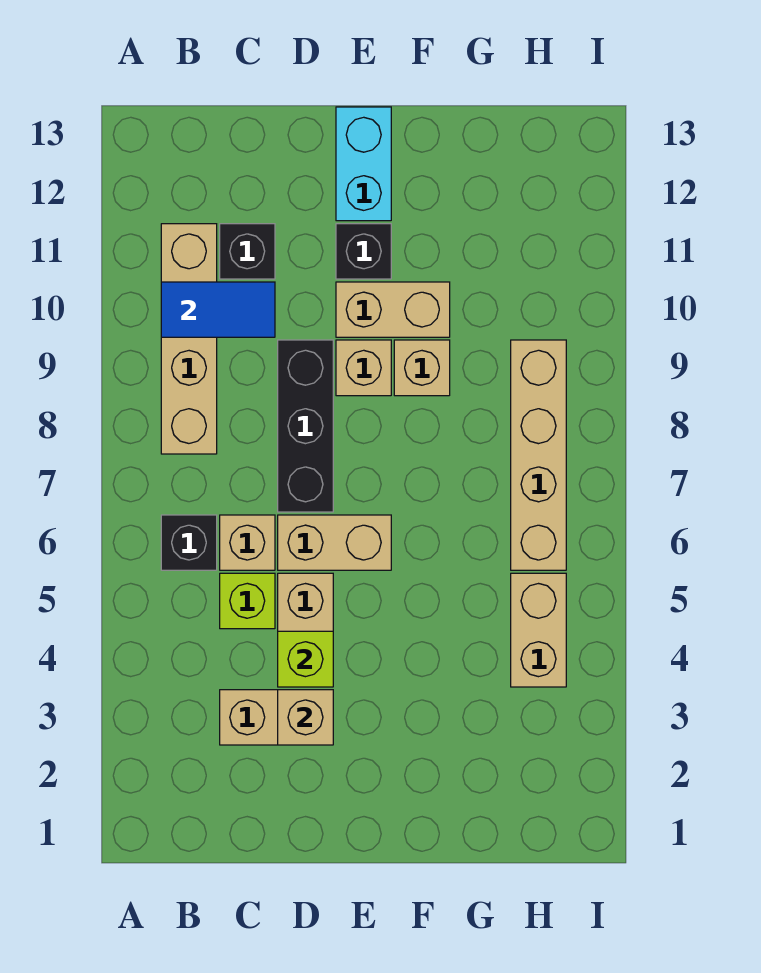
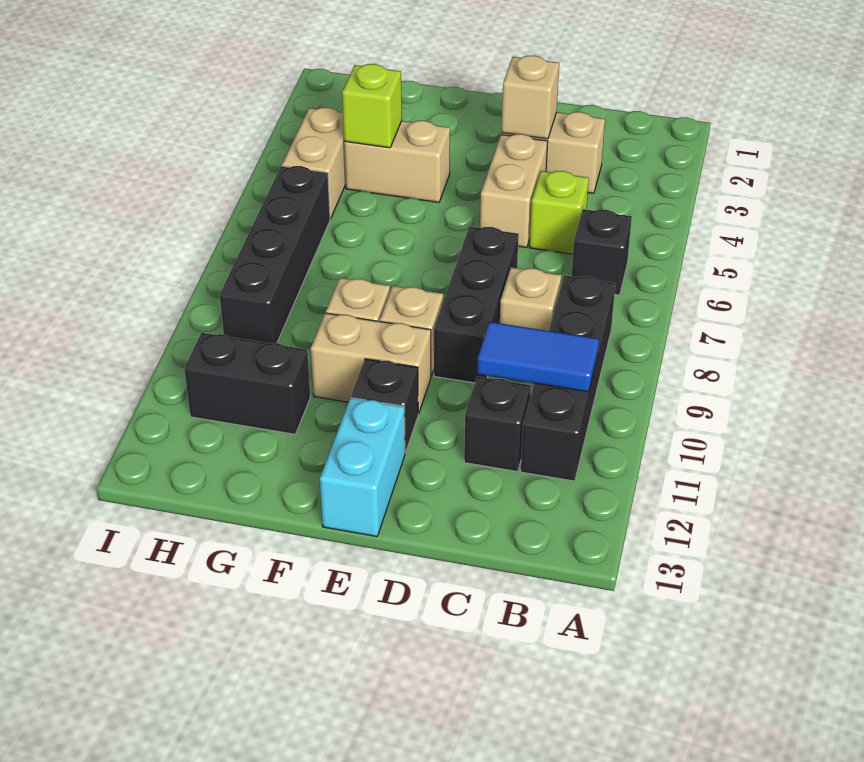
tan brick B8:B11 level 1 -> black brick B8:B11 level 1
tan brick C6 level 1 -> tan brick C8 level 1
lime brick D4 level 2 -> lime brick G4 level 2
tan brick D6:E6 level 1 -> tan brick F4:G4 level 1
none -> black brick G11:H11 level 1
tan brick H6:H9 level 1 -> black brick H6:H9 level 1

